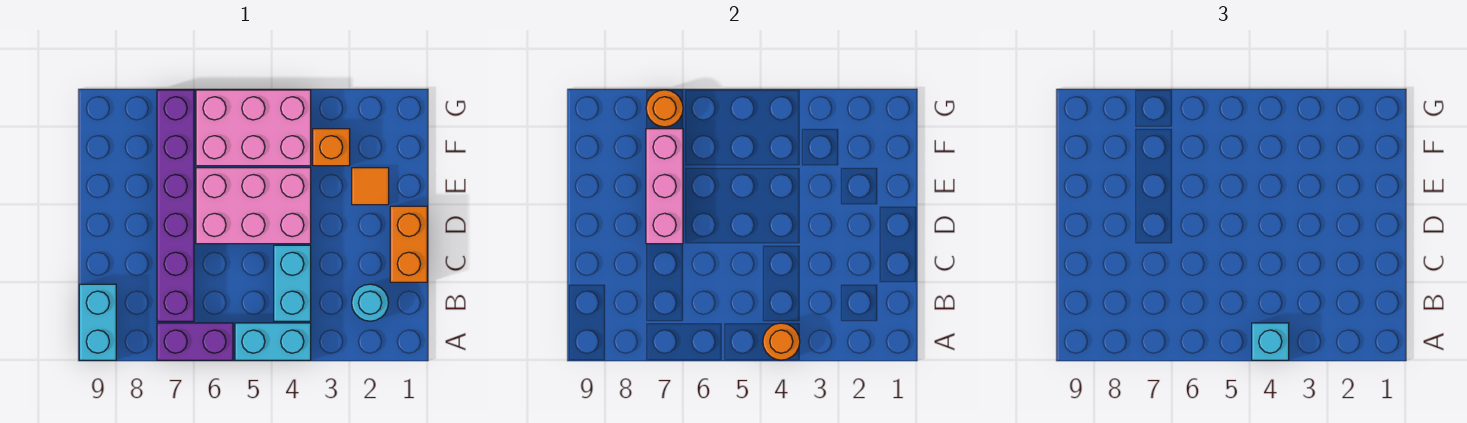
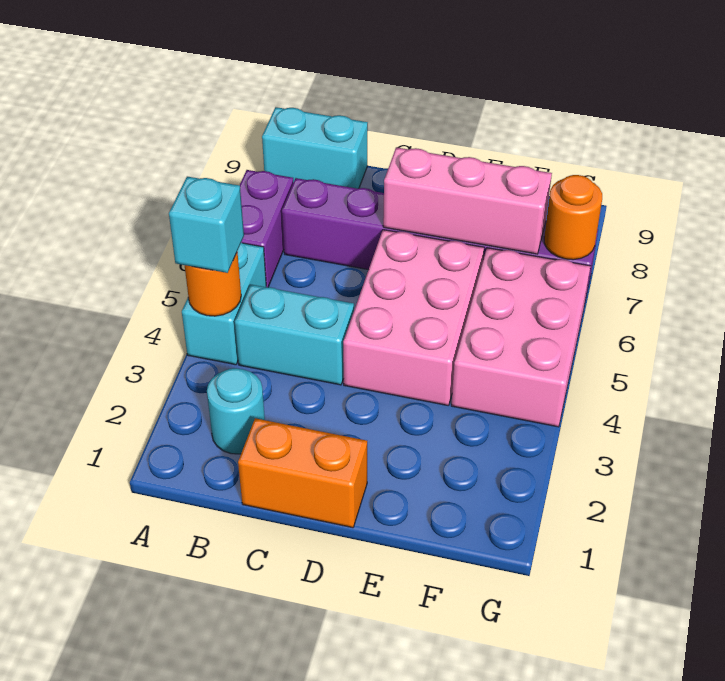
orange tile E2 level 1 -> none
orange brick F3 level 1 -> none

